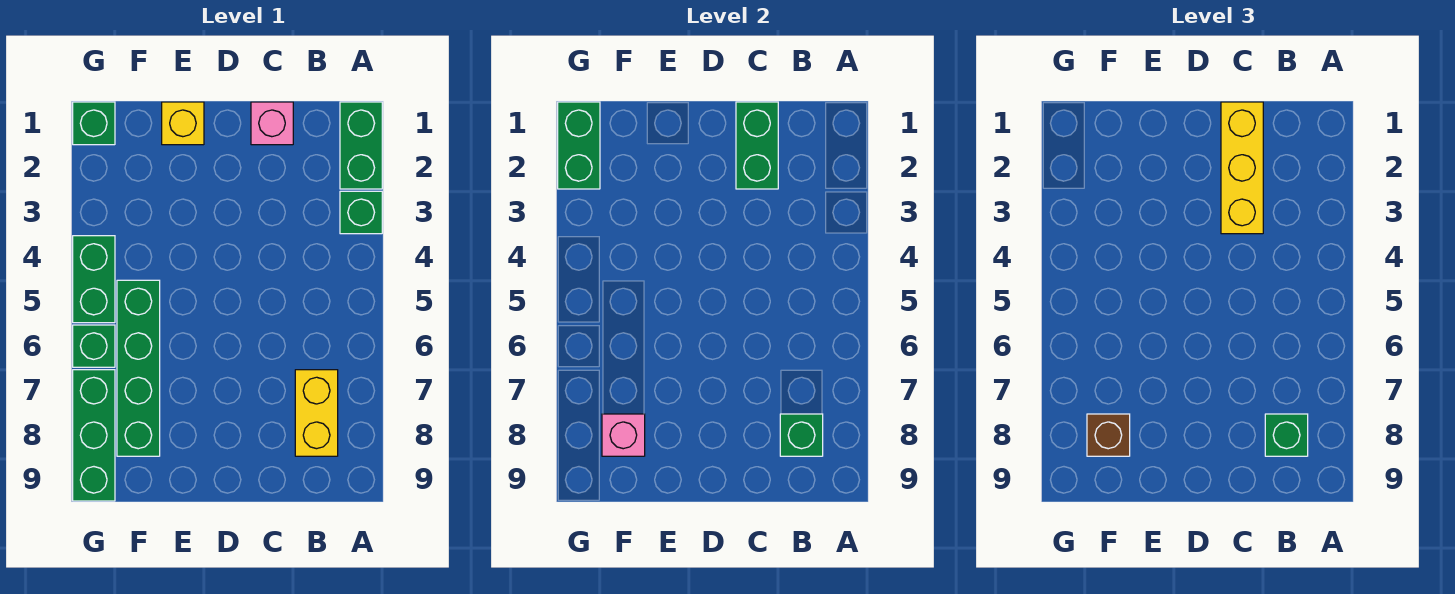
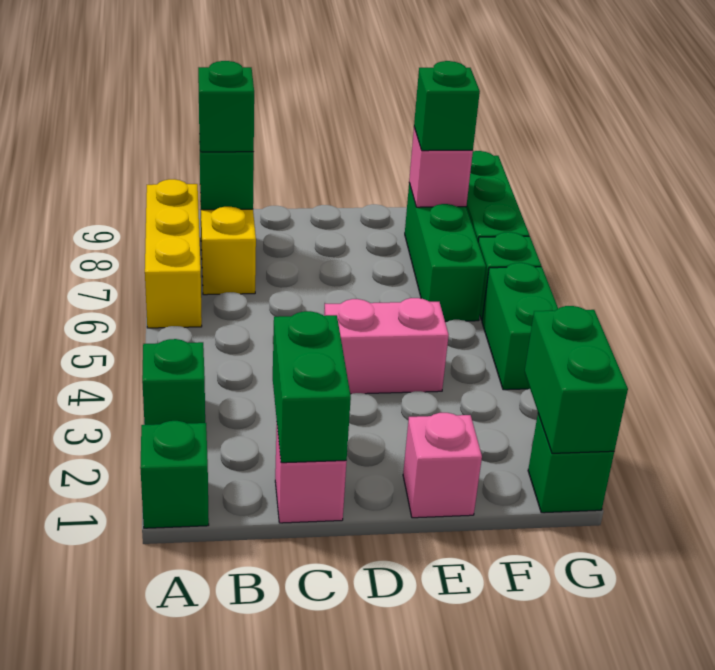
green brick A1:A2 level 1 -> green brick A1 level 1
yellow brick C1:C3 level 3 -> yellow brick A6:A8 level 1
none -> pink brick D4:E4 level 1
yellow brick E1 level 1 -> pink brick E1 level 1
green brick F5:F8 level 1 -> green brick F6:F8 level 1
brown brick F8 level 3 -> green brick F8 level 3

